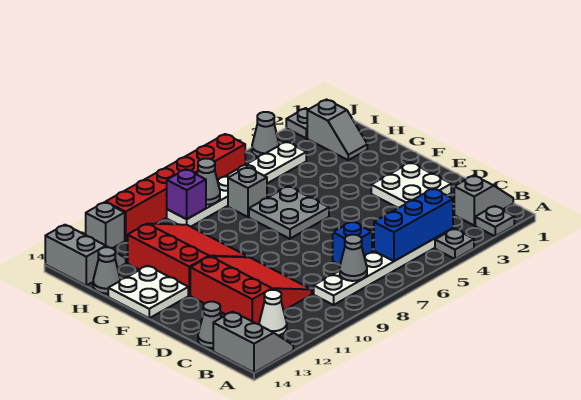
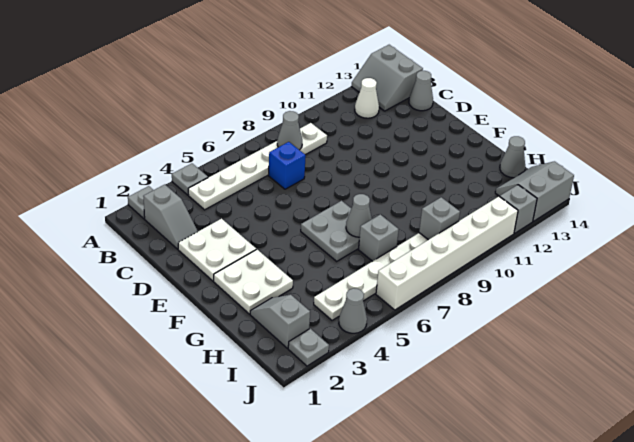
grey slope B1:B2 level 1 top 2 -> grey slope B2:C2 level 1 top B
blue brick B4:B6 level 2 -> none
red slope C10:E12 level 1 top 12 -> none
red slope F10:H12 level 1 top 12 -> none
white plate F13:G14 level 1 -> white plate F2:G3 level 1
grey cone I8 level 2 -> grey cone G7 level 2
purple brick I9 level 2 -> grey brick I9 level 2
grey slope I13:J14 level 1 top 14 -> grey slope I13:J14 level 1 top J
red brick J6:J11 level 1 -> white brick J6:J11 level 1

